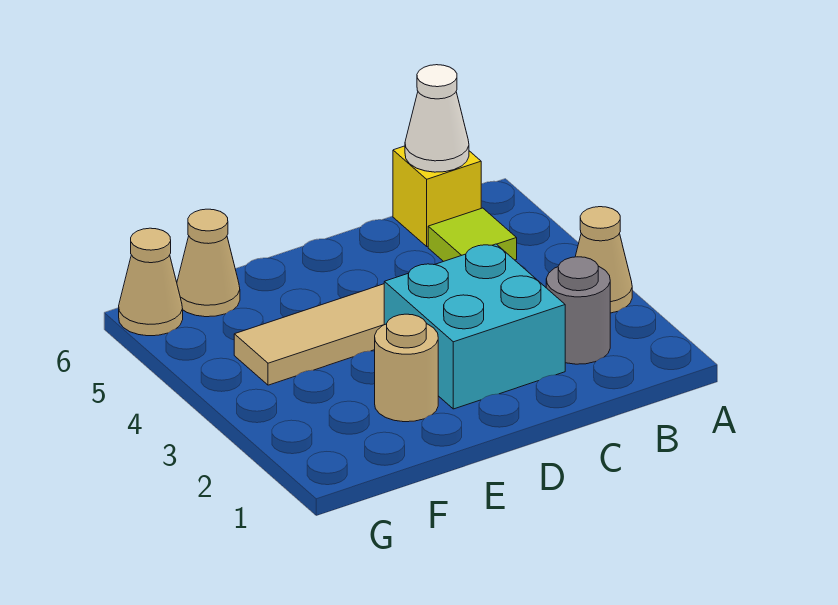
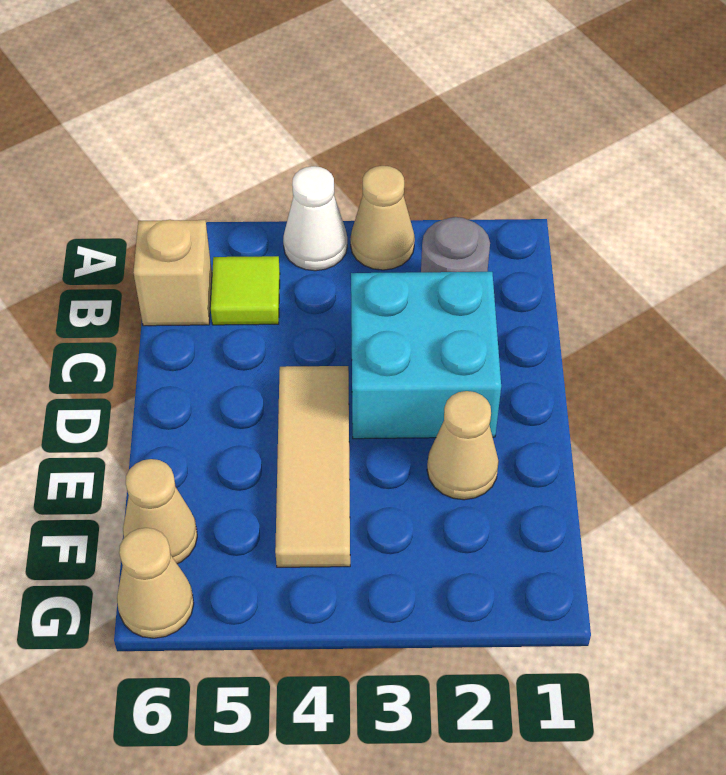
yellow brick B6 level 1 -> tan brick B6 level 1
white cone B6 level 2 -> white cone A4 level 1
tan round brick E2 level 1 -> tan cone E2 level 1

